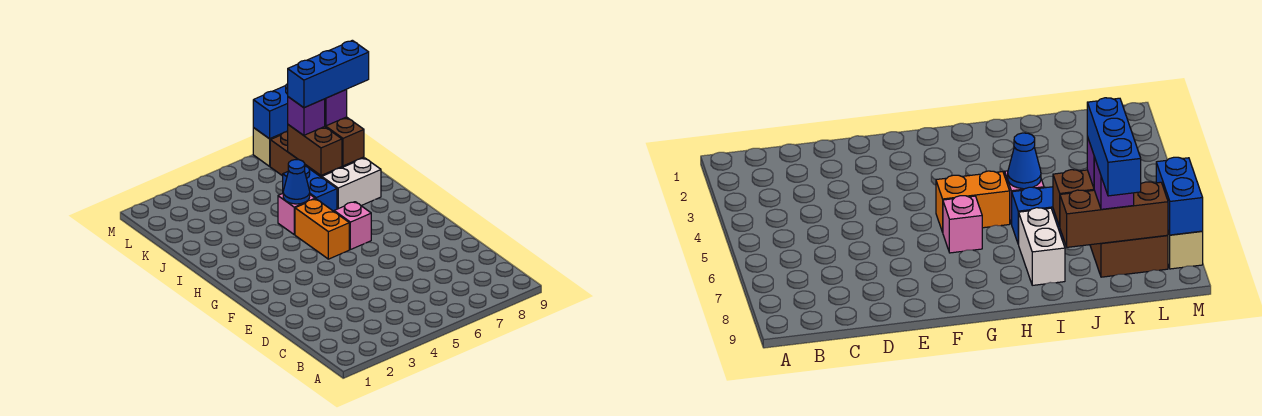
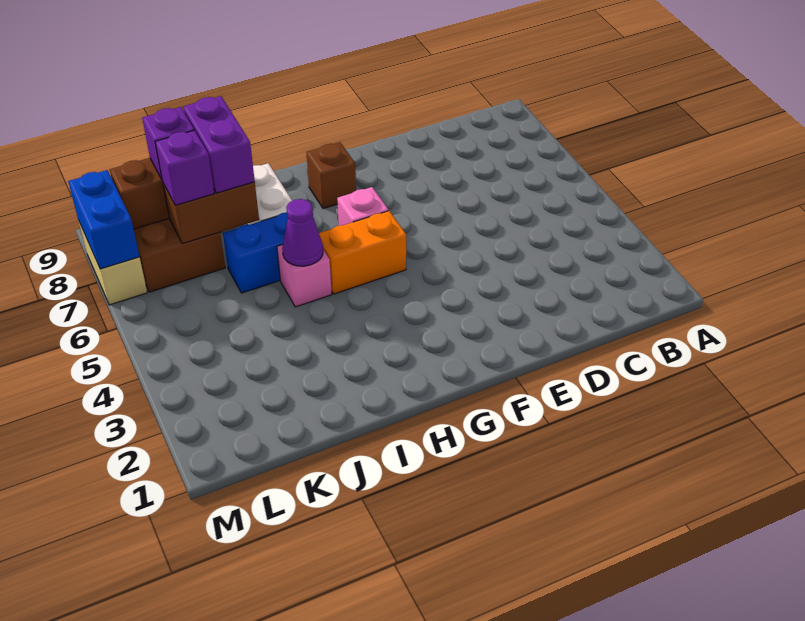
none -> brown brick G8 level 1
blue cone I5 level 2 -> purple cone I5 level 2
none -> purple brick J7:J8 level 3
blue brick K7:K9 level 4 -> none

